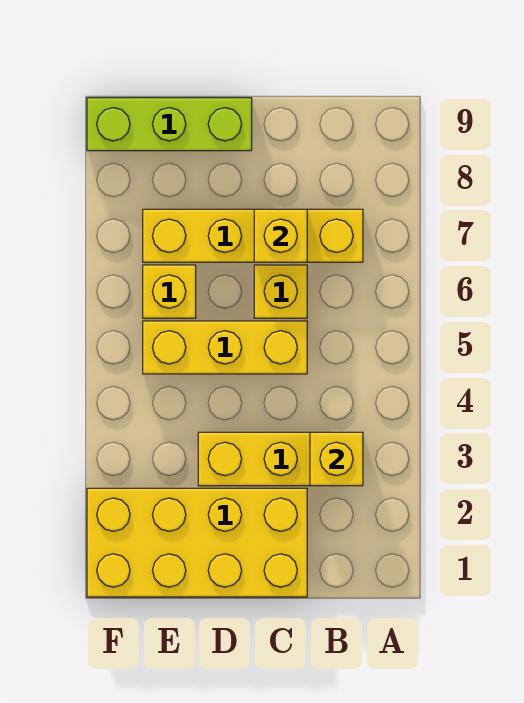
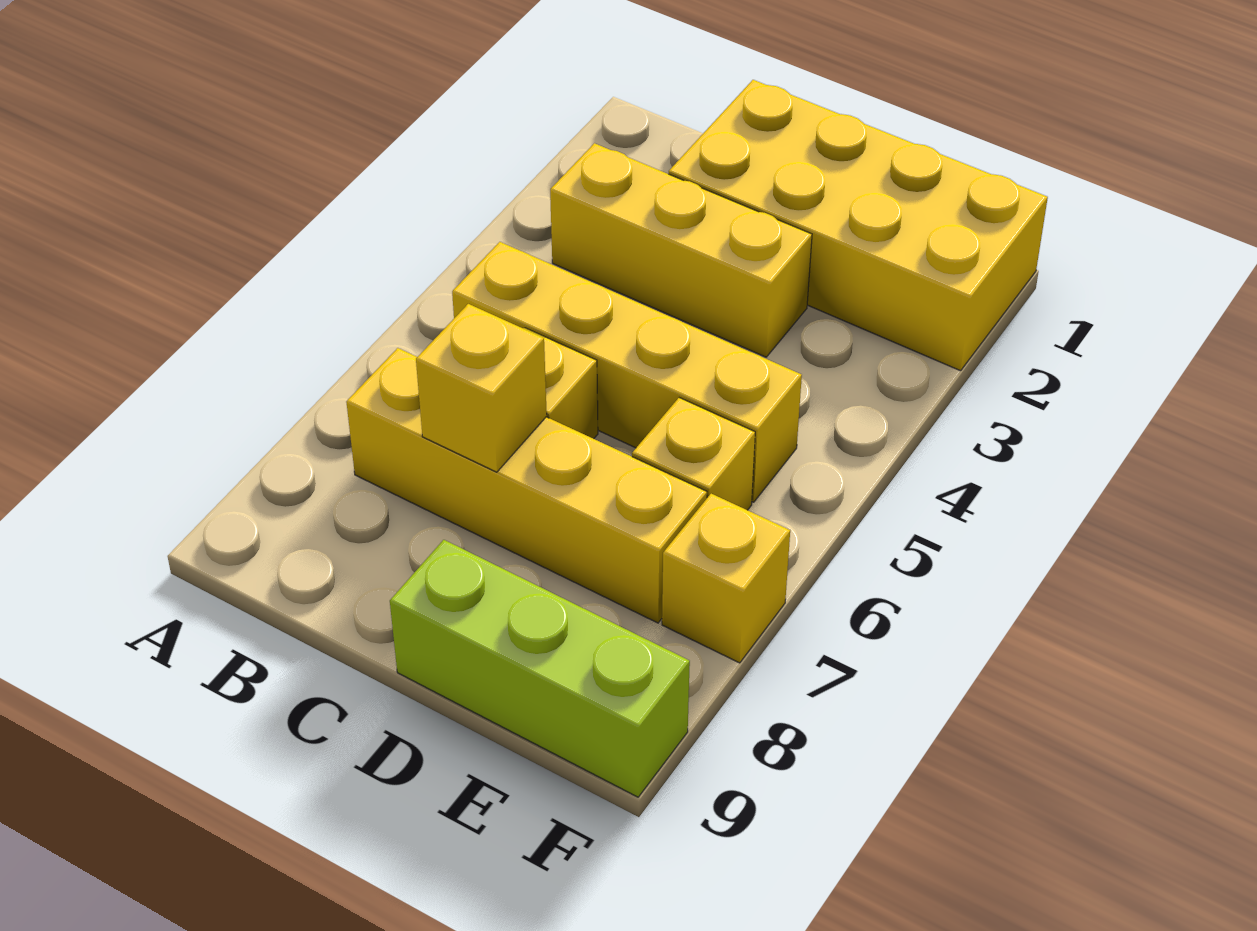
yellow brick B3 level 2 -> yellow brick F7 level 1
yellow brick C5:E5 level 1 -> yellow brick B5:E5 level 1

